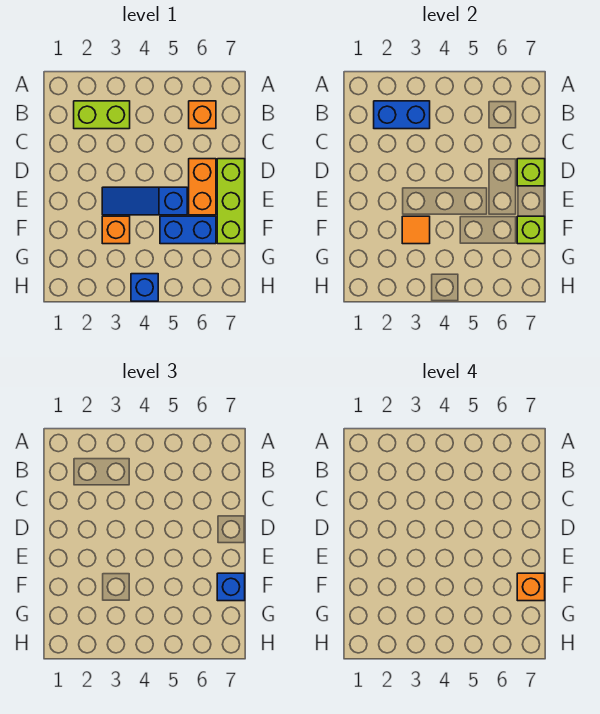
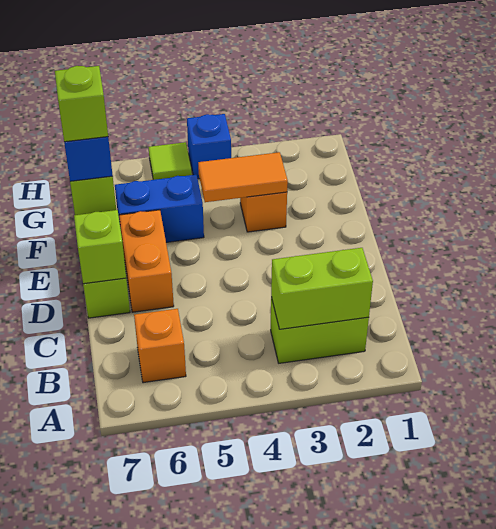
blue brick B2:B3 level 2 -> lime brick B2:B3 level 2
blue slope E3:E5 level 1 top 5 -> none
orange tile F3 level 2 -> orange tile F3:F4 level 2
orange brick F7 level 4 -> lime brick F7 level 4
none -> lime tile H5 level 1

